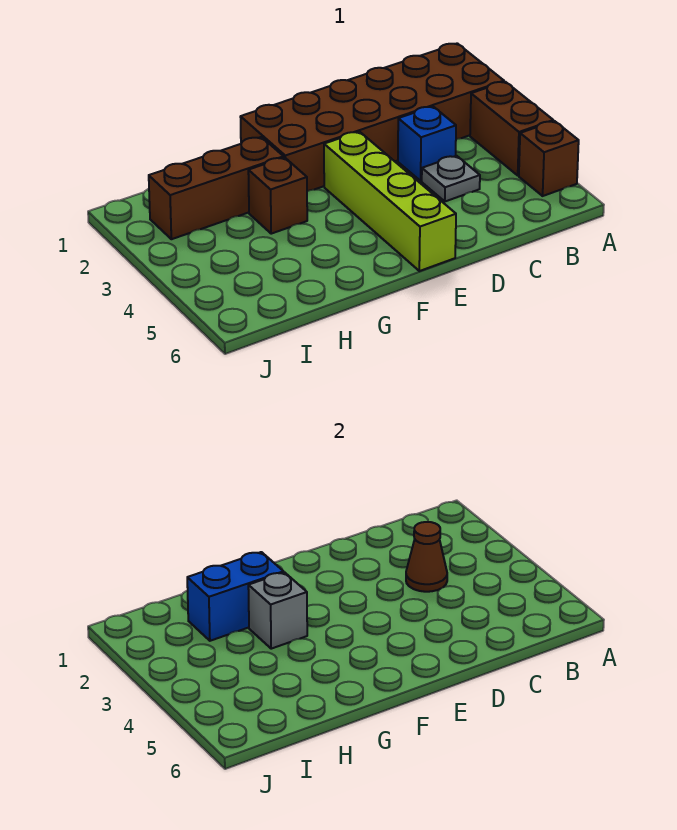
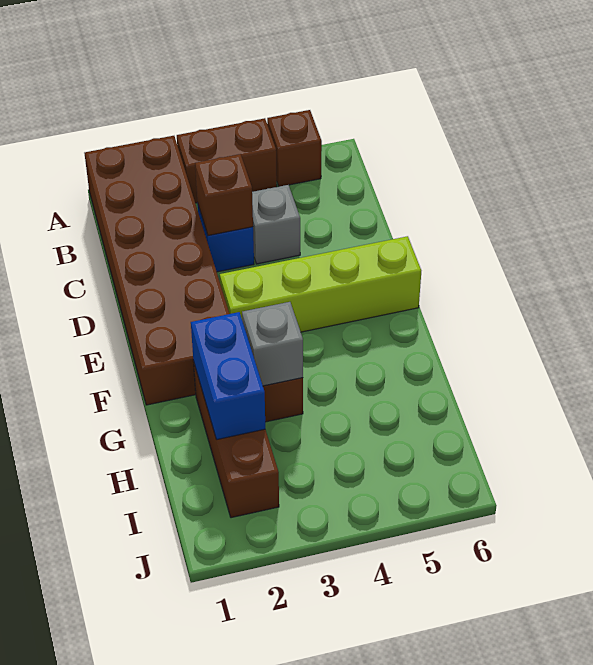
brown cone C3 level 2 -> brown brick C3 level 2
grey plate C4 level 1 -> grey brick C4 level 1

